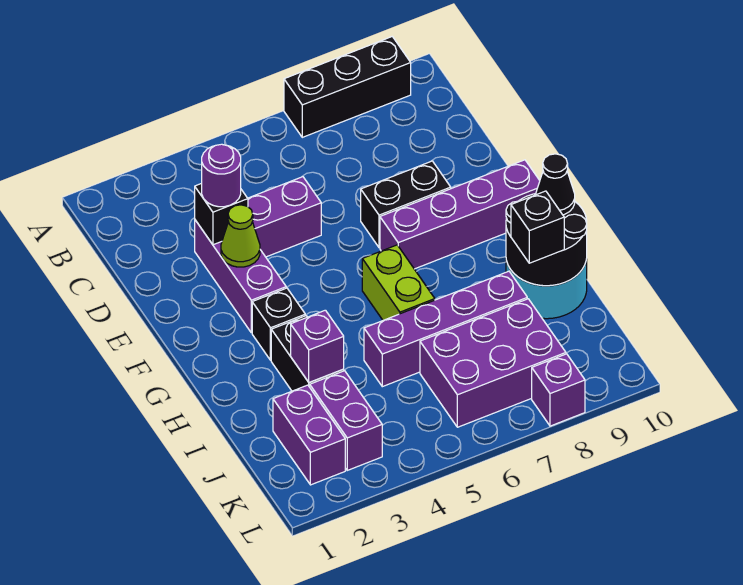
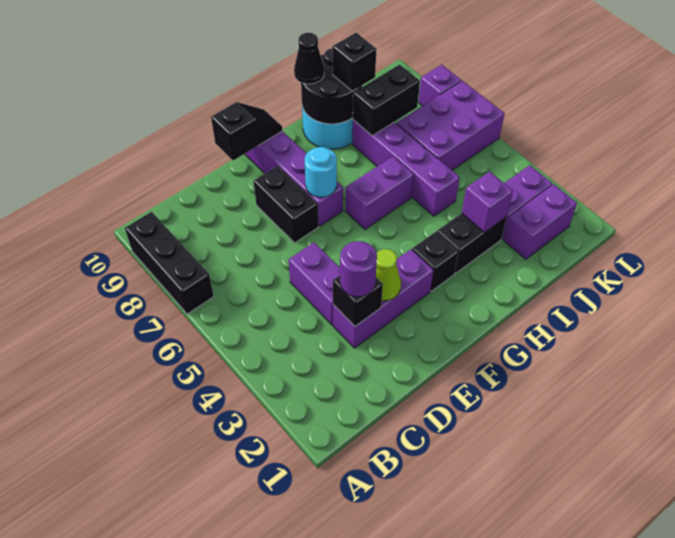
none -> black slope E10:F10 level 2 top E
none -> cyan round brick F7 level 2
lime brick G6:H6 level 1 -> purple brick G6:H6 level 1
none -> black brick I8:J8 level 2
purple brick J6:K8 level 1 -> purple brick J6:L7 level 1

